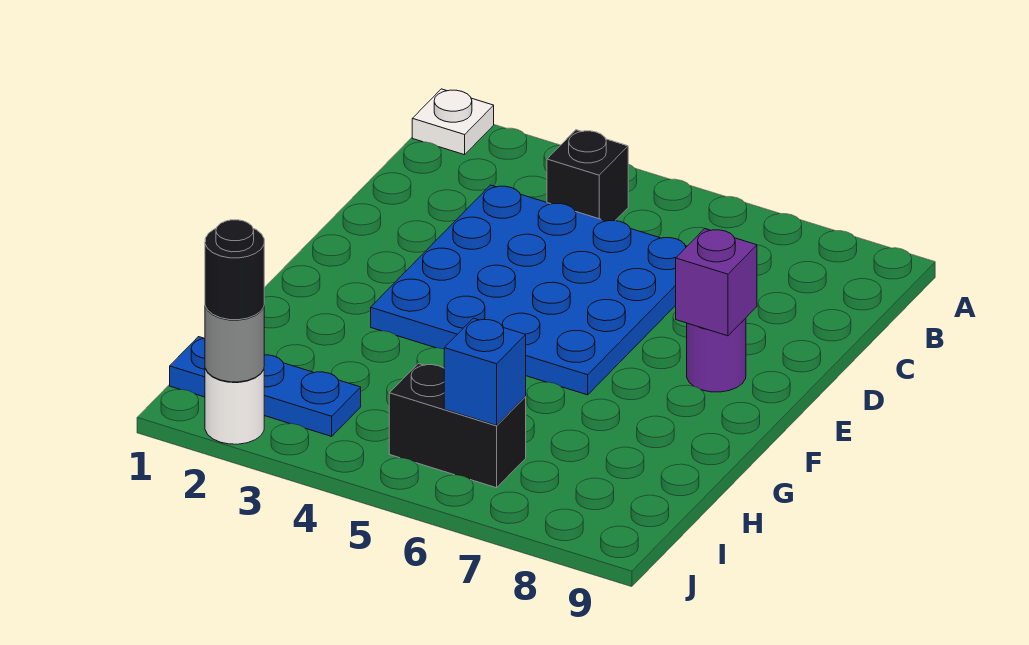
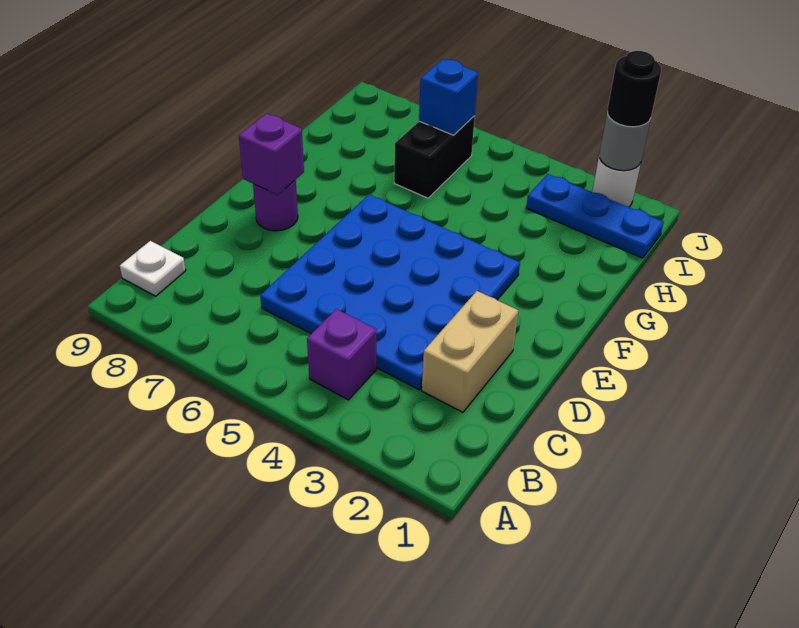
white plate A1 level 1 -> white plate B9 level 1
black brick B4 level 1 -> purple brick B4 level 1
none -> tan brick C2:D2 level 1
black brick I5:I6 level 1 -> black brick H6:I6 level 1

